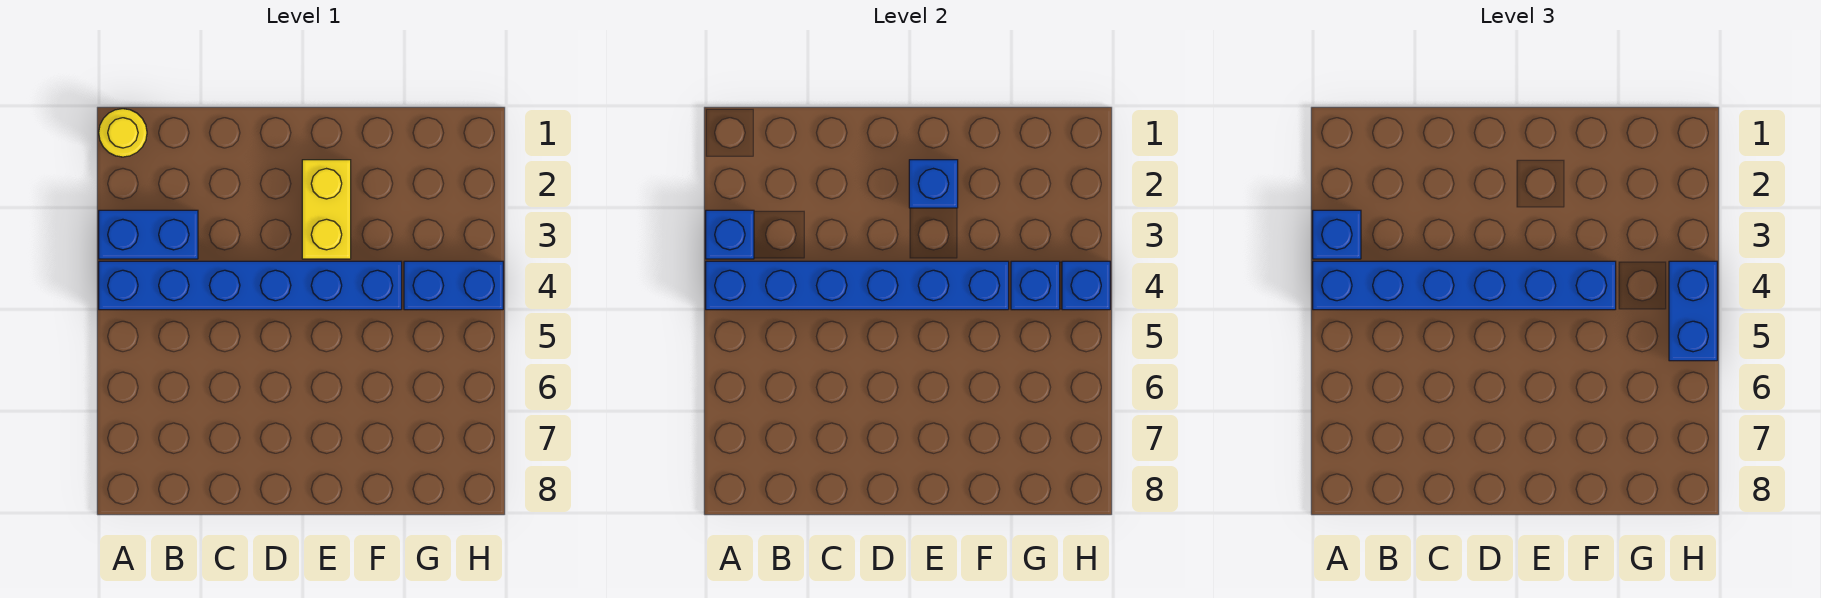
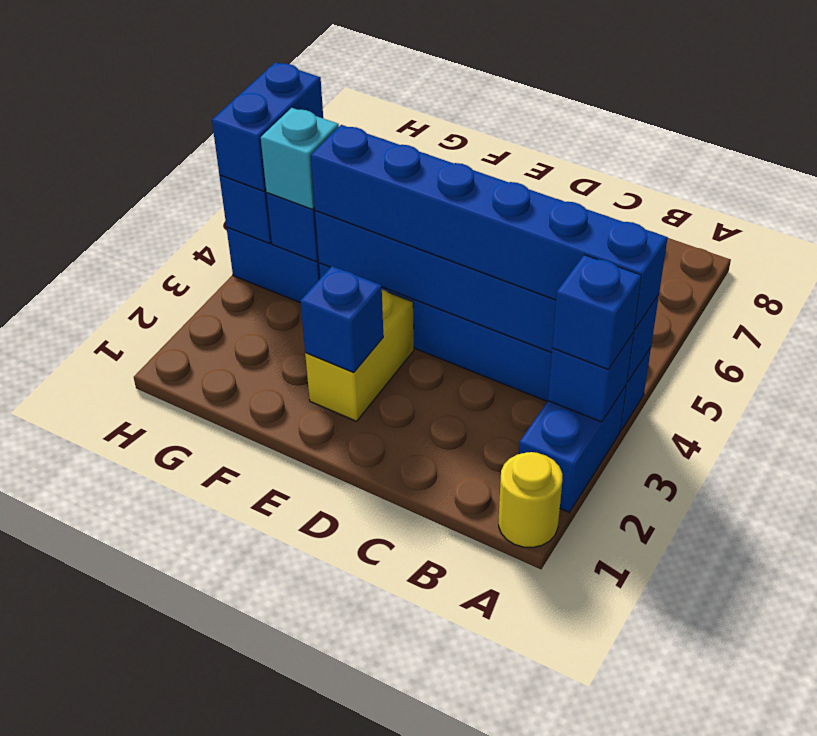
blue brick A3:B3 level 1 -> blue brick A2:A3 level 1
none -> cyan brick G4 level 3

